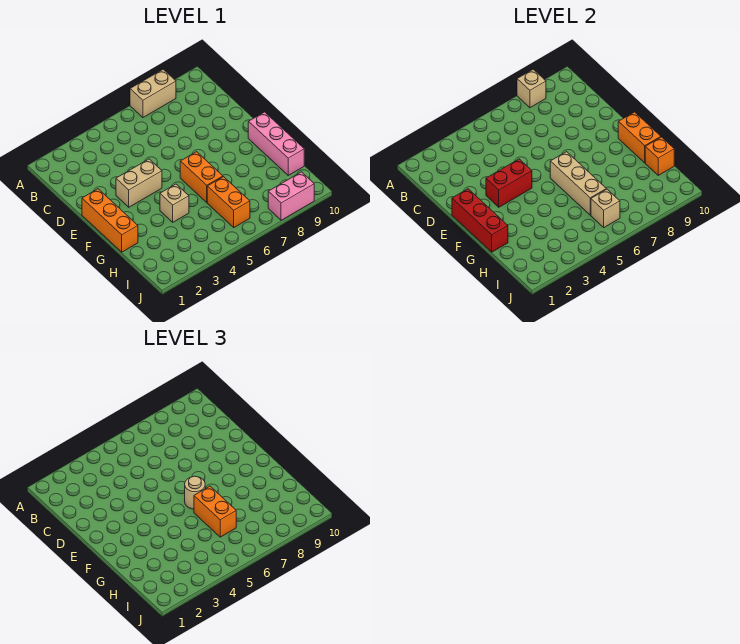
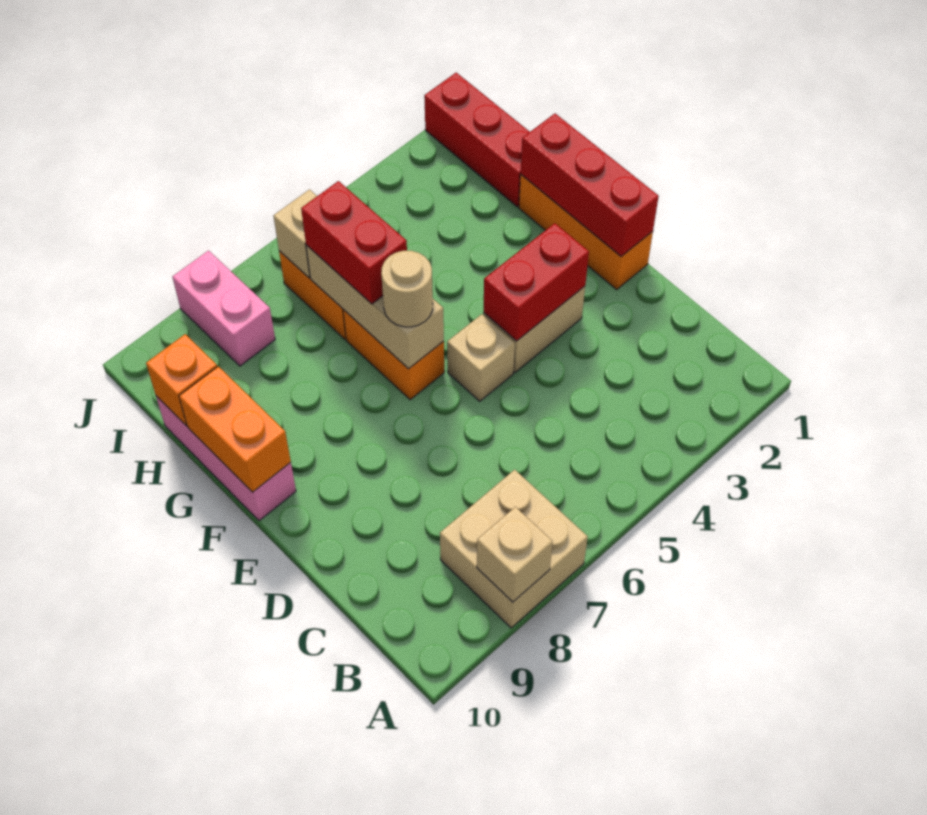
tan brick A7:A8 level 1 -> tan brick A7:B8 level 1
tan brick G4 level 1 -> tan brick E5 level 1
orange brick G6:H6 level 3 -> red brick G6:H6 level 3
none -> red brick H1:J1 level 1
pink brick J8:J9 level 1 -> pink brick I8:J8 level 1

